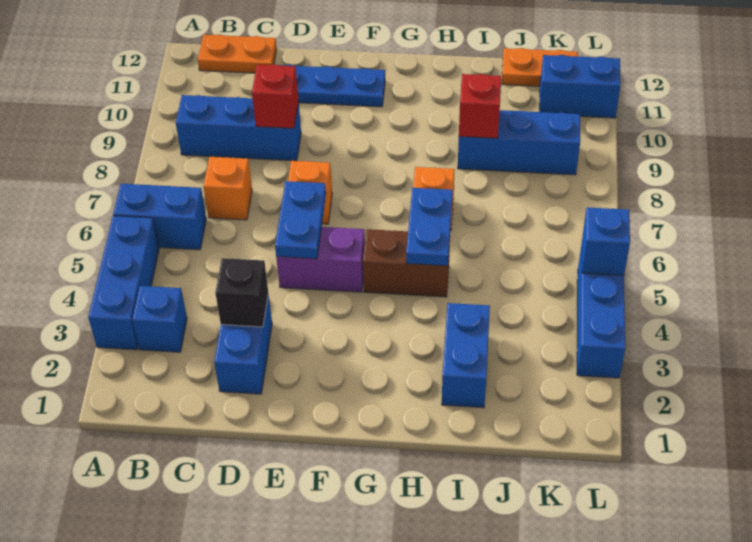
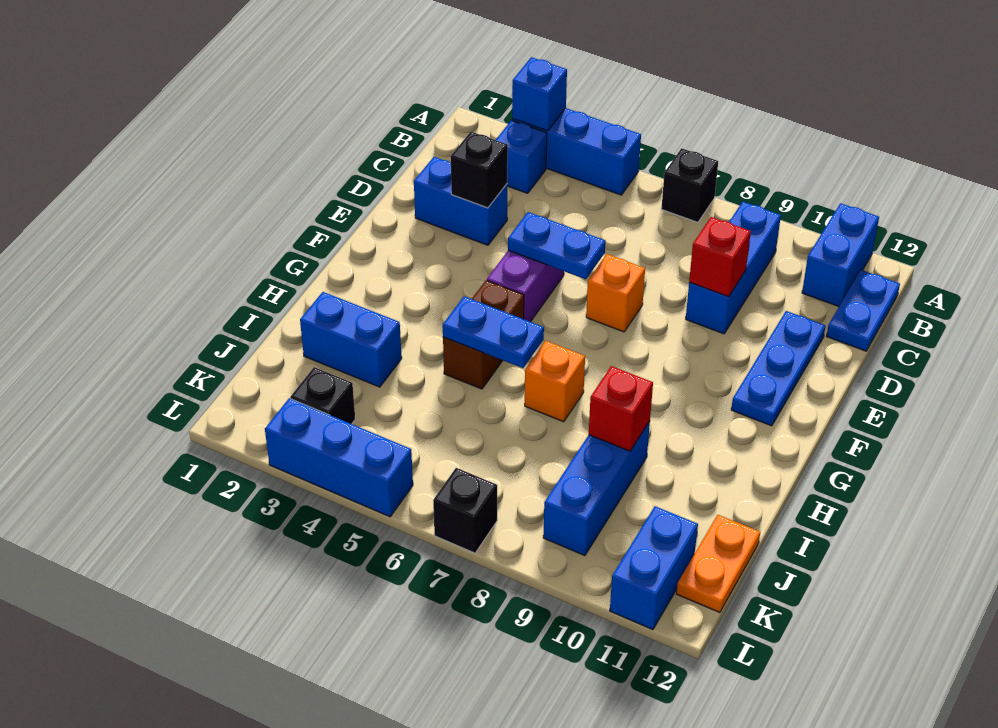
blue brick A6:B6 level 1 -> blue brick A11:B11 level 1
none -> black brick A7 level 1
orange plate B12:C12 level 1 -> blue plate B12:C12 level 1
orange brick C7 level 1 -> none
none -> black brick K3 level 1
blue brick L5 level 2 -> blue brick A3 level 2
none -> black brick L7 level 1

